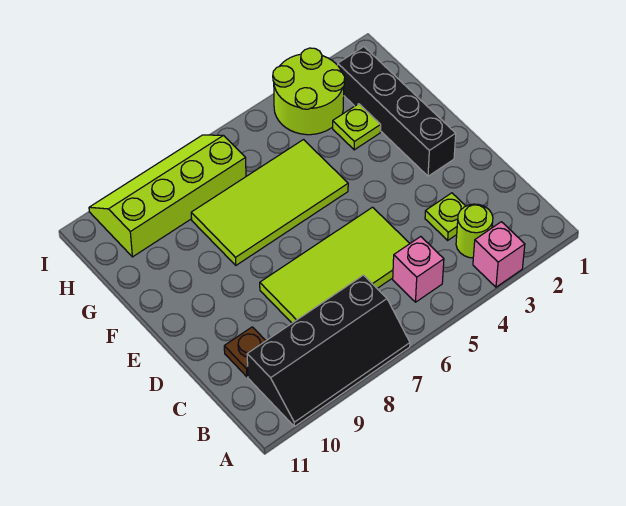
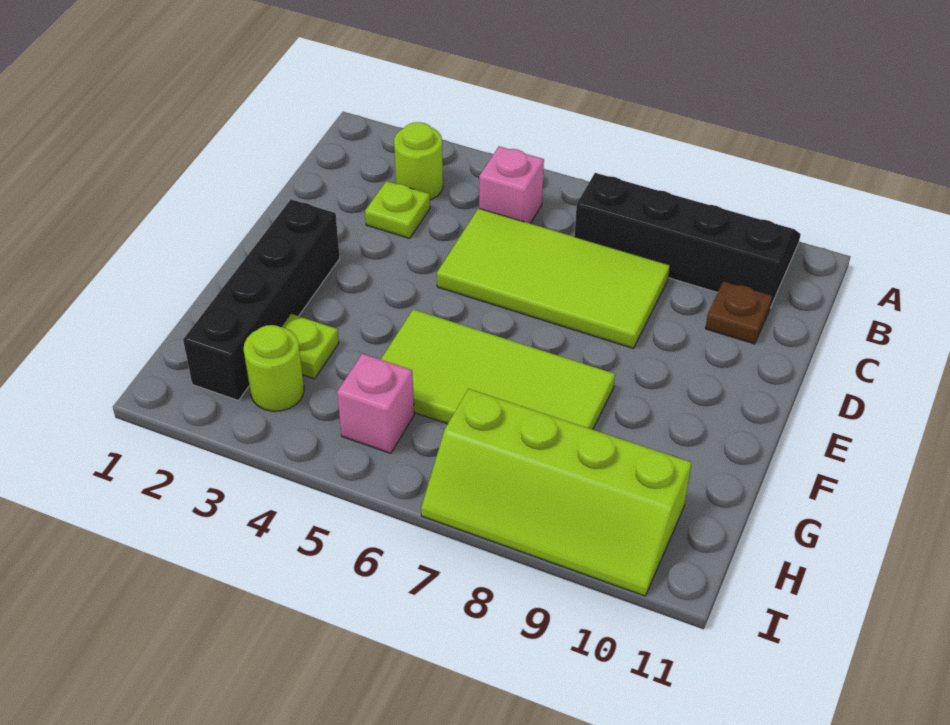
pink brick A3 level 1 -> pink brick H5 level 1
lime round brick H3:I4 level 1 -> lime round brick H3 level 1

